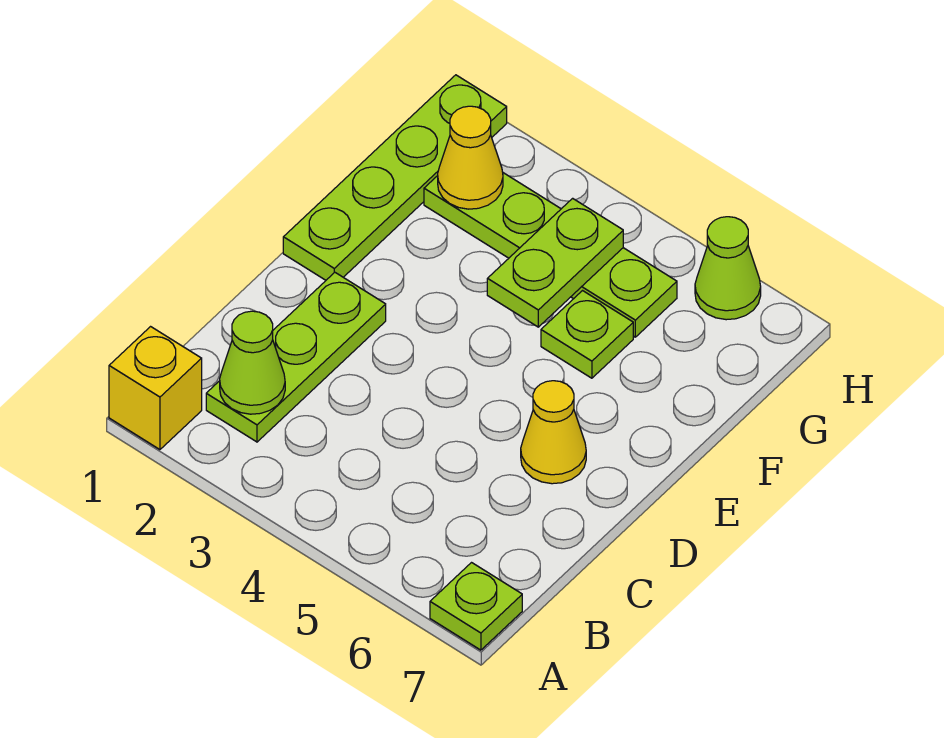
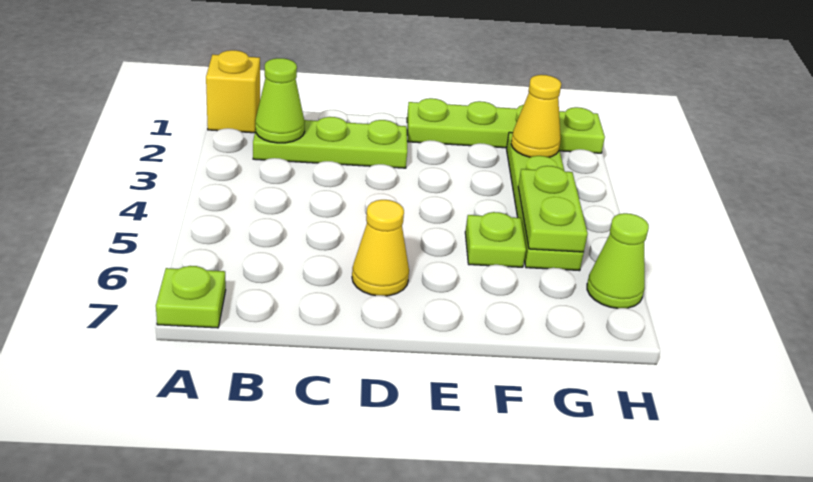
lime plate F4:G4 level 2 -> lime plate G4:G5 level 2

